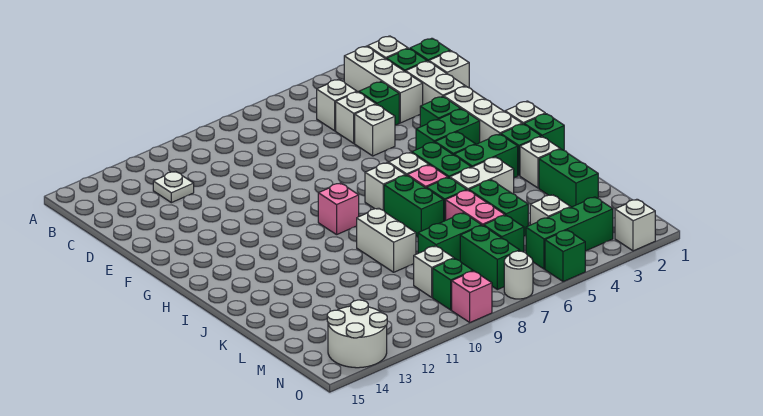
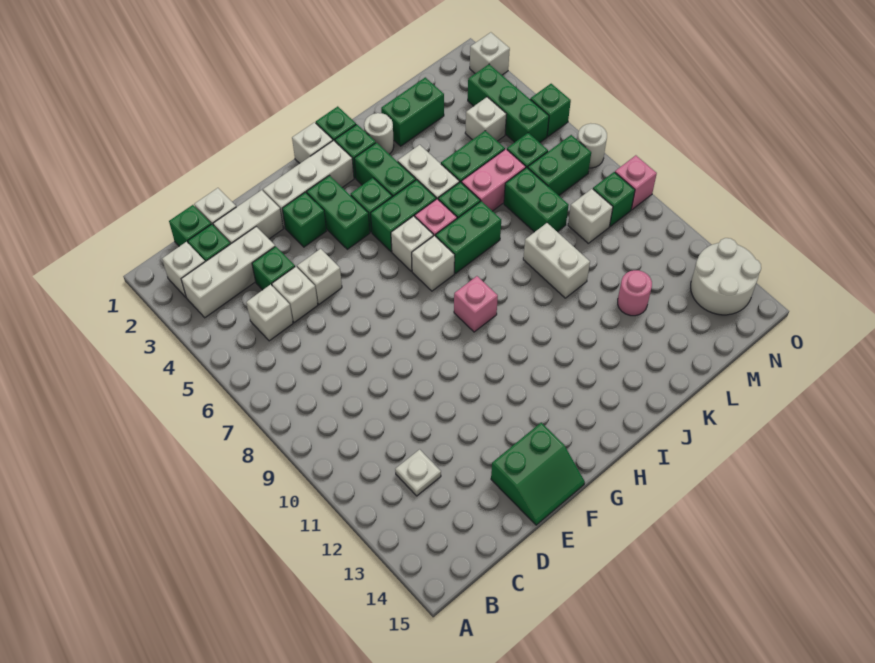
none -> green slope E14:F15 level 1 top 14
white brick J2 level 1 -> white round brick J2 level 1
white brick J9:K9 level 1 -> white brick K9:K10 level 1
none -> pink round brick L12 level 1

